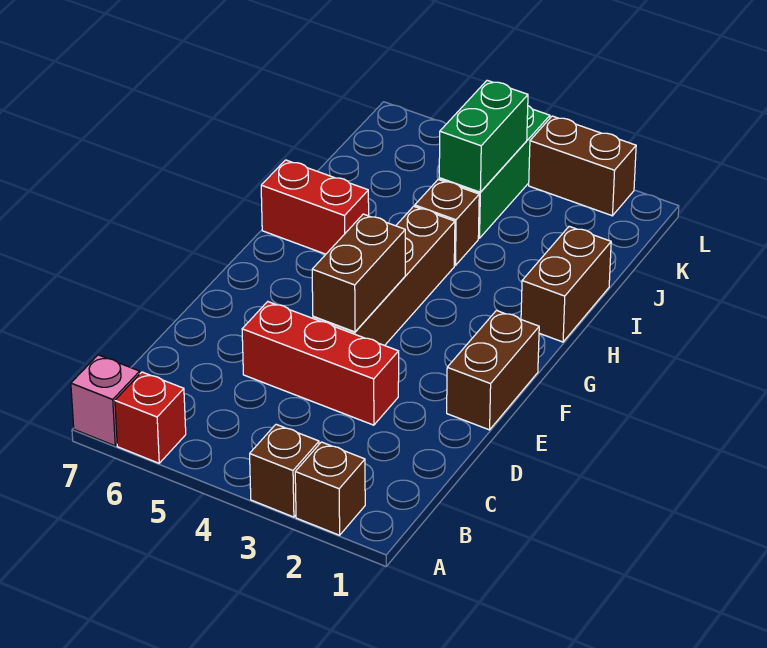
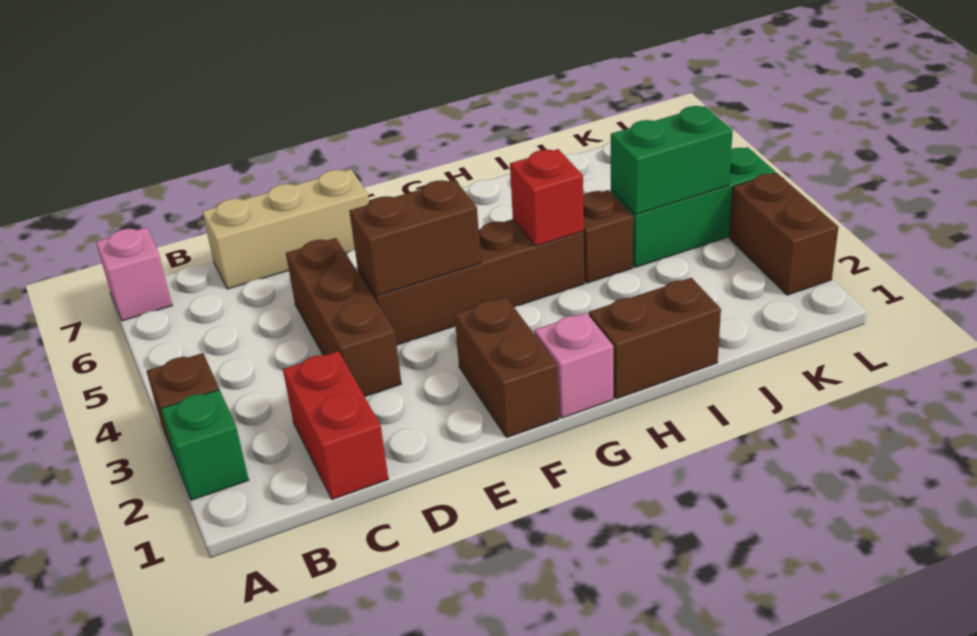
brown brick A2 level 1 -> green brick A2 level 1
red brick A6 level 1 -> red brick H4 level 2
none -> tan brick C7:E7 level 1
red brick D3:D5 level 1 -> brown brick D3:D5 level 1
brown brick E1:F1 level 1 -> brown brick F1:F2 level 1
none -> pink brick G1 level 1
red brick H6:H7 level 1 -> red brick C1:C2 level 1

